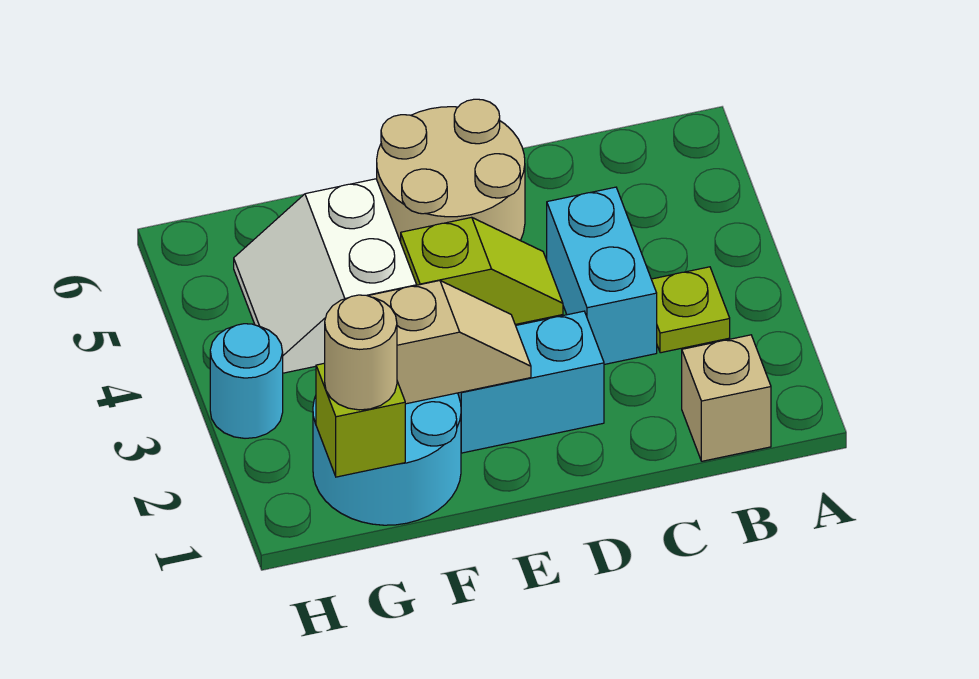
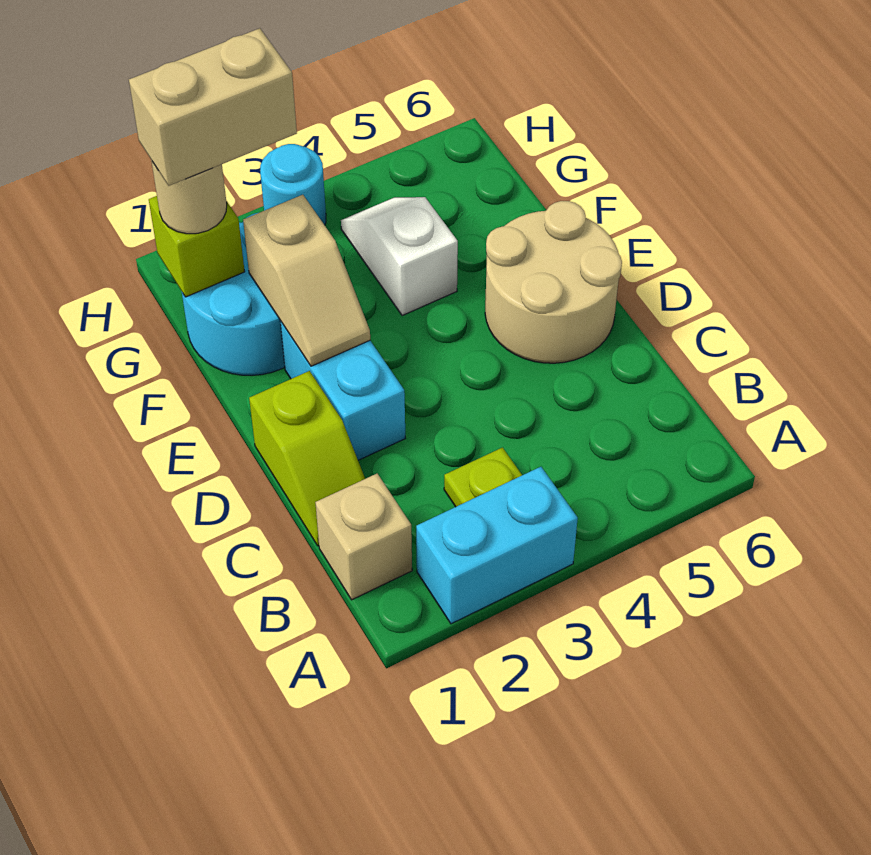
cyan brick C3:C4 level 1 -> cyan brick A2:A3 level 1
lime slope D4:E4 level 1 top E -> lime slope C1:D1 level 1 top D
white slope F4:G5 level 1 top F -> white slope F4:G4 level 1 top F
none -> tan brick G1:G2 level 4

